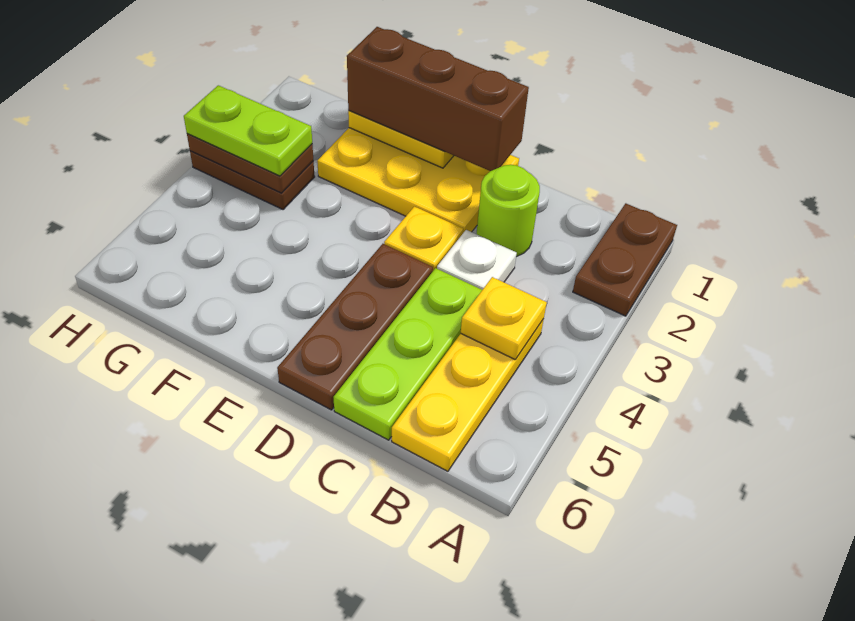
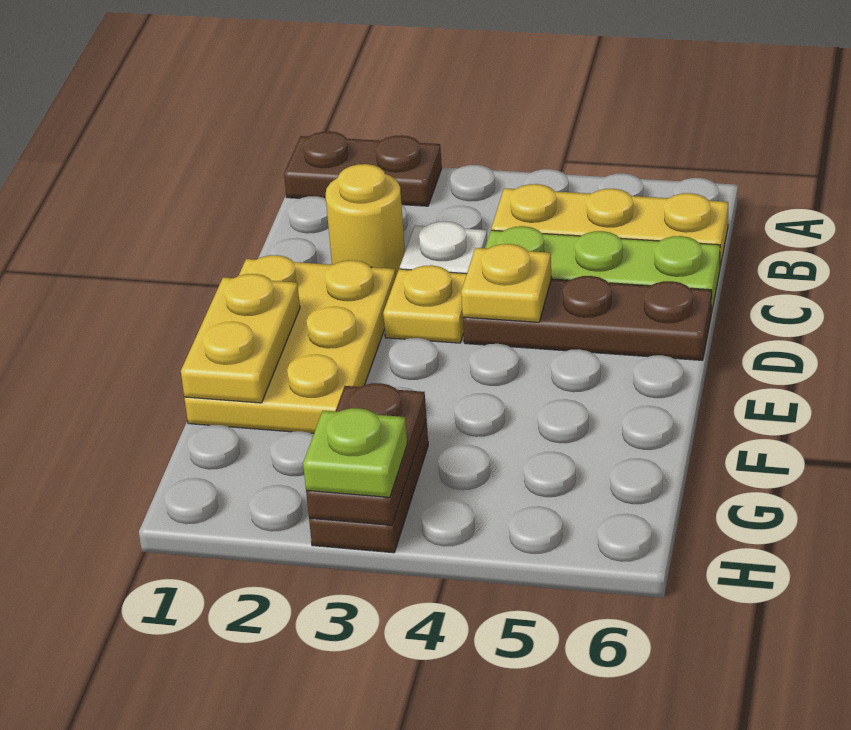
yellow plate B4 level 2 -> yellow plate D4 level 2
lime round brick C2 level 1 -> yellow round brick C2 level 1
brown brick D1:F1 level 3 -> none
lime plate G3:H3 level 3 -> lime plate H3 level 3

